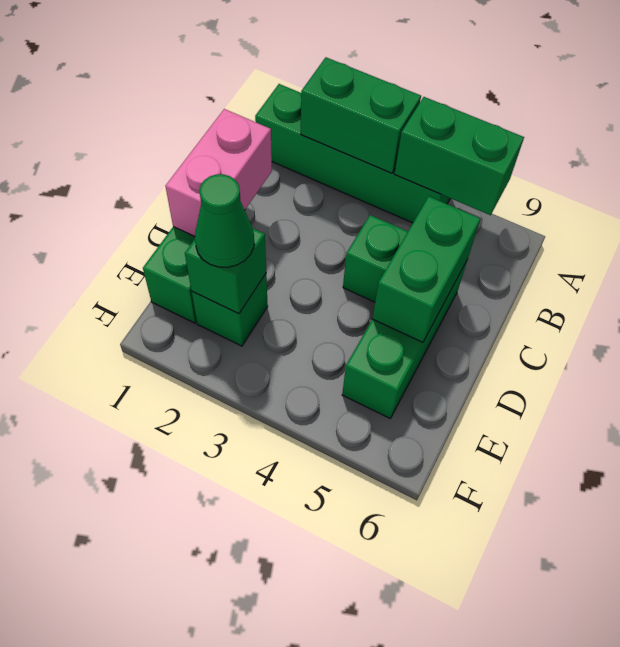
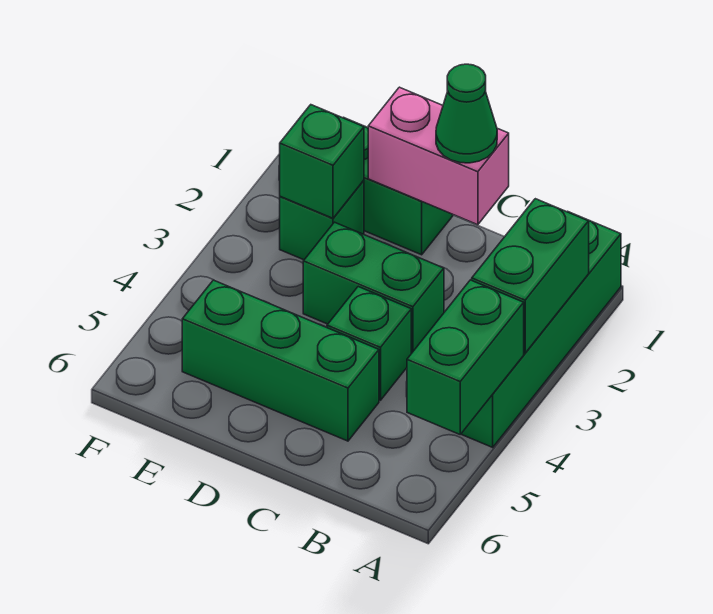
green brick C5:D5 level 2 -> green brick C3:D3 level 1
green cone E2 level 3 -> green cone C1 level 3

